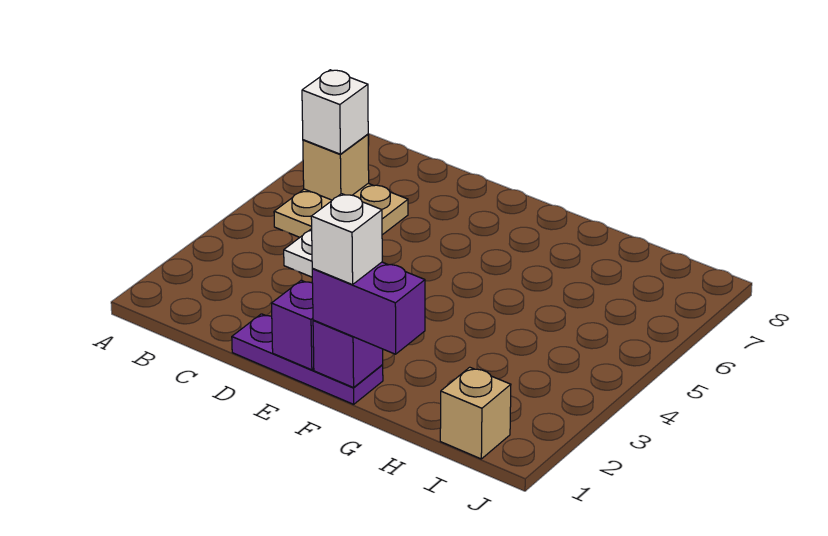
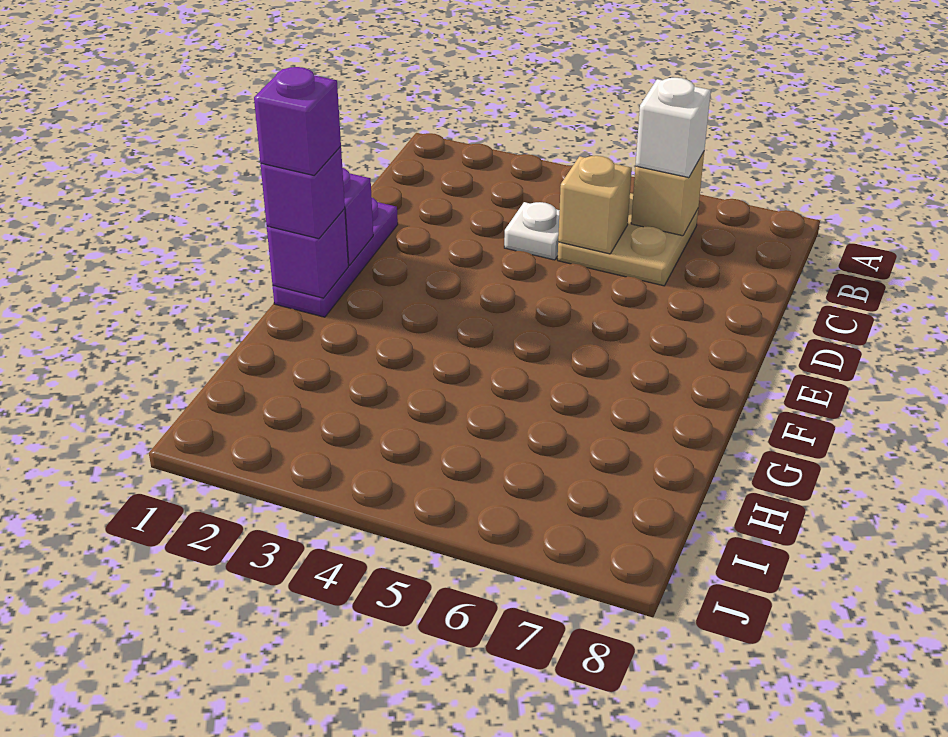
purple brick F1:G1 level 3 -> purple brick F1 level 3
white brick F1 level 4 -> purple brick F1 level 4
tan brick I1 level 1 -> tan brick C5 level 2

